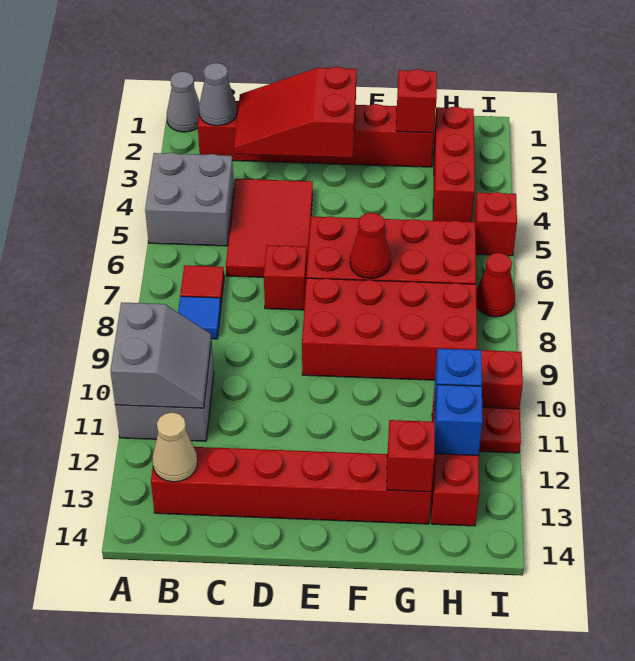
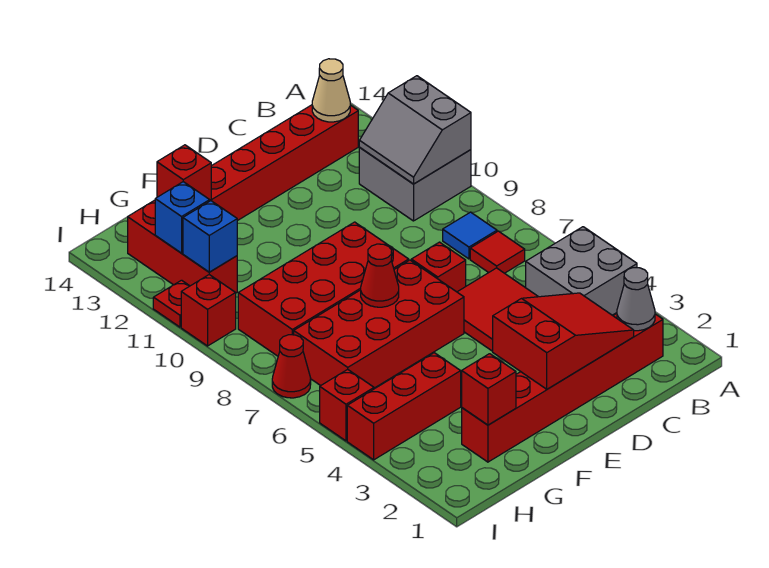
grey cone A1 level 1 -> none
red brick H2:H4 level 1 -> red brick G4:I4 level 1

